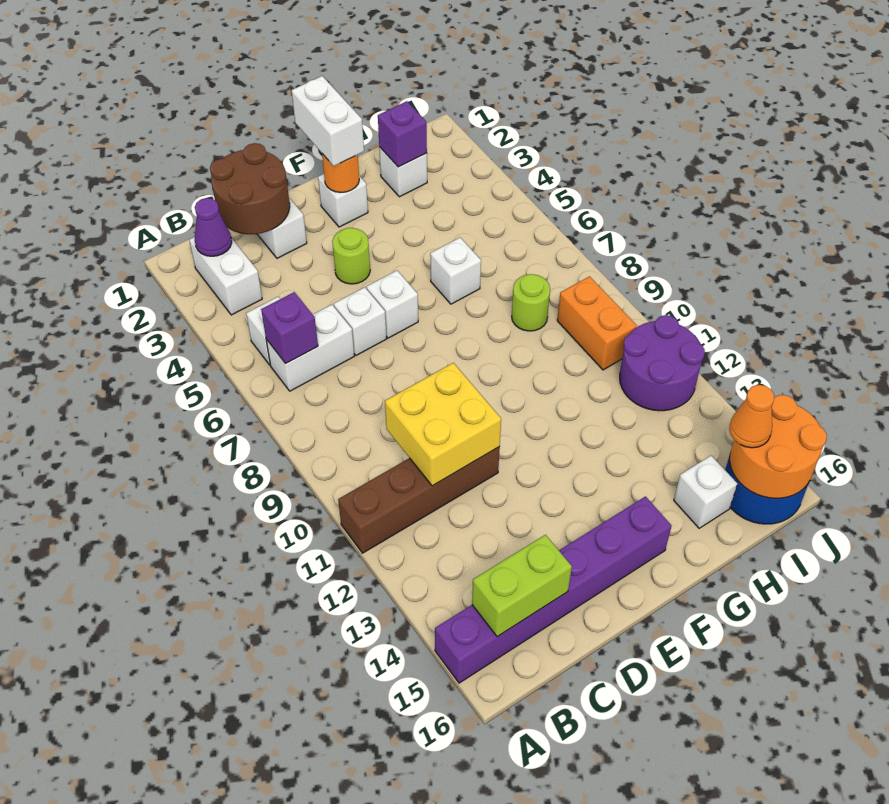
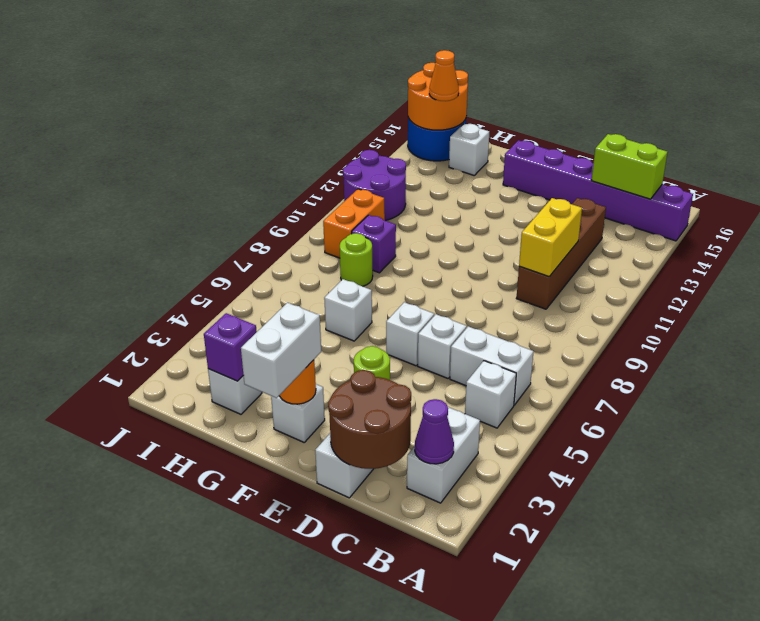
brown brick A11:D11 level 1 -> brown brick C10:C13 level 1
purple brick B6 level 2 -> purple brick H9 level 1
yellow brick C10:D11 level 2 -> yellow brick C10:C11 level 2

